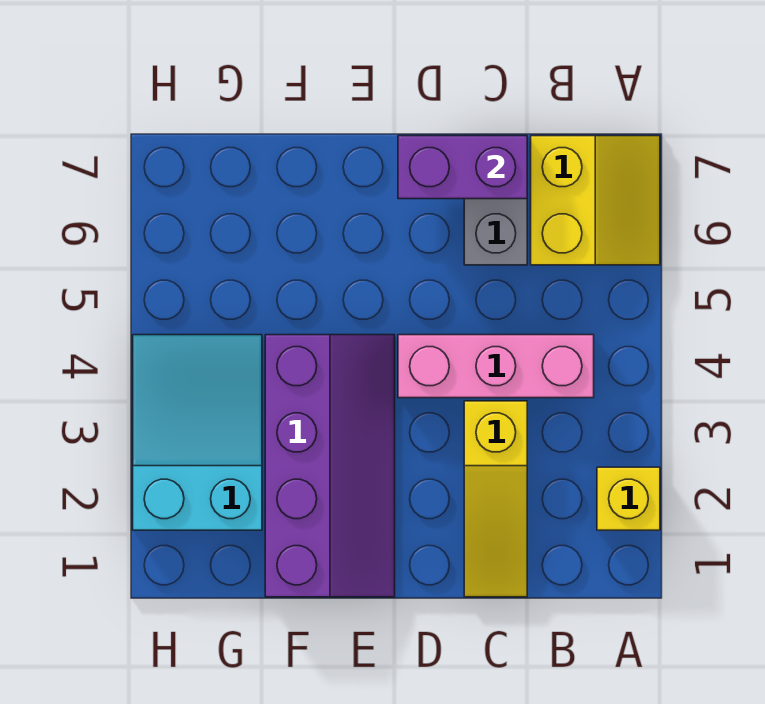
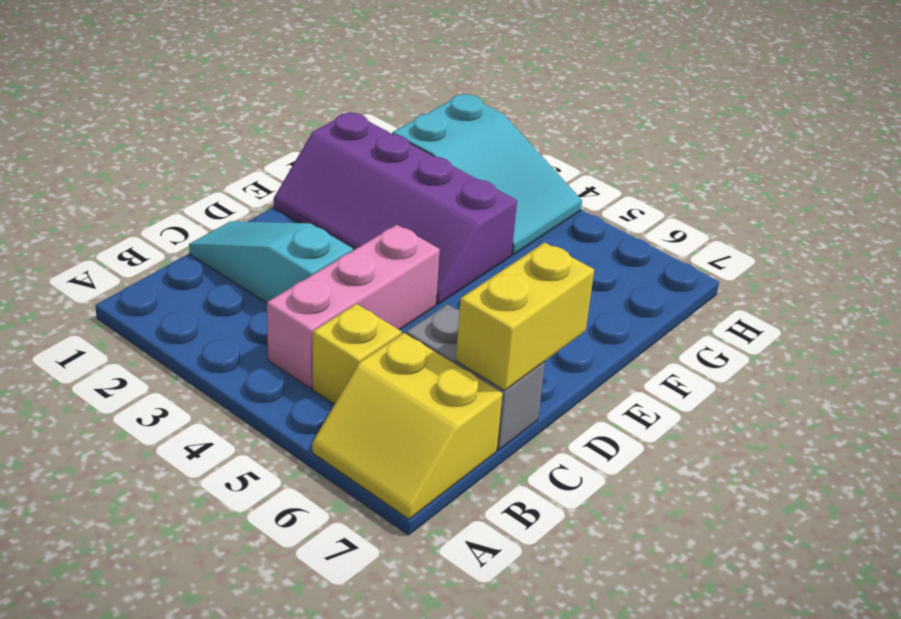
yellow brick A2 level 1 -> yellow brick B5 level 1
yellow slope C1:C3 level 1 top 3 -> cyan slope C1:C3 level 1 top 3
purple brick C7:D7 level 2 -> yellow brick C7:D7 level 2

